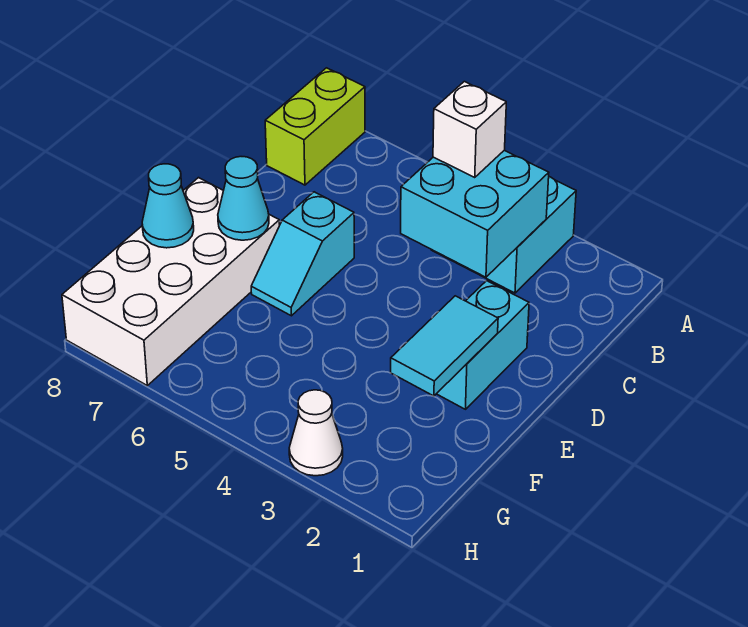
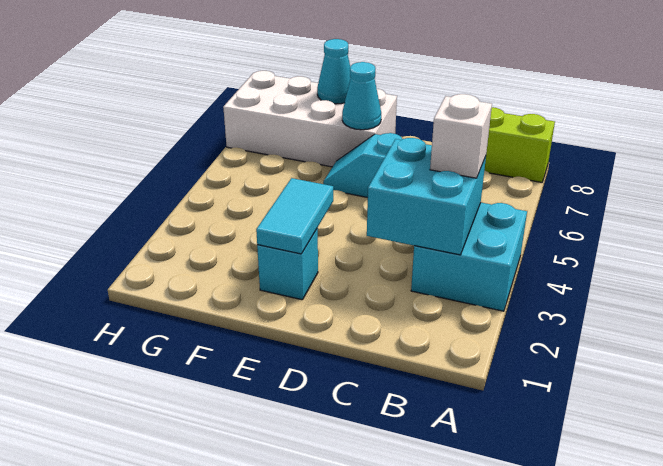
cyan brick D2:E2 level 1 -> cyan brick E2 level 1
cyan tile E2:F2 level 2 -> cyan tile E2:E3 level 2
white cone H3 level 1 -> none

